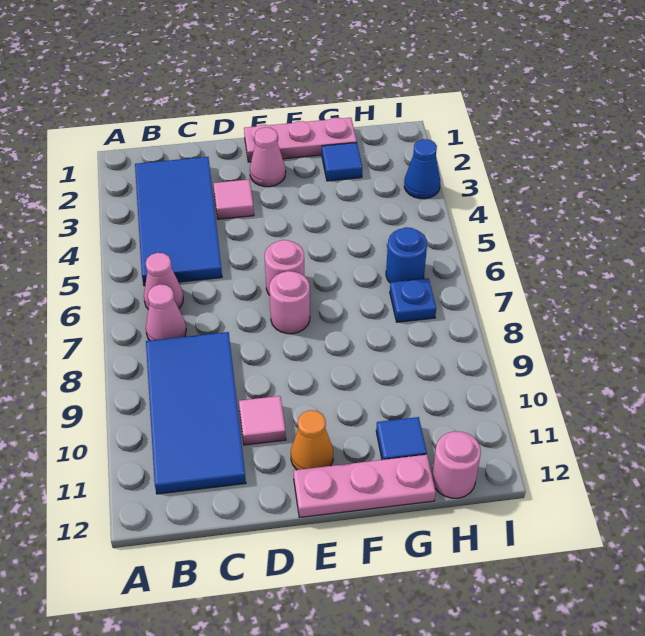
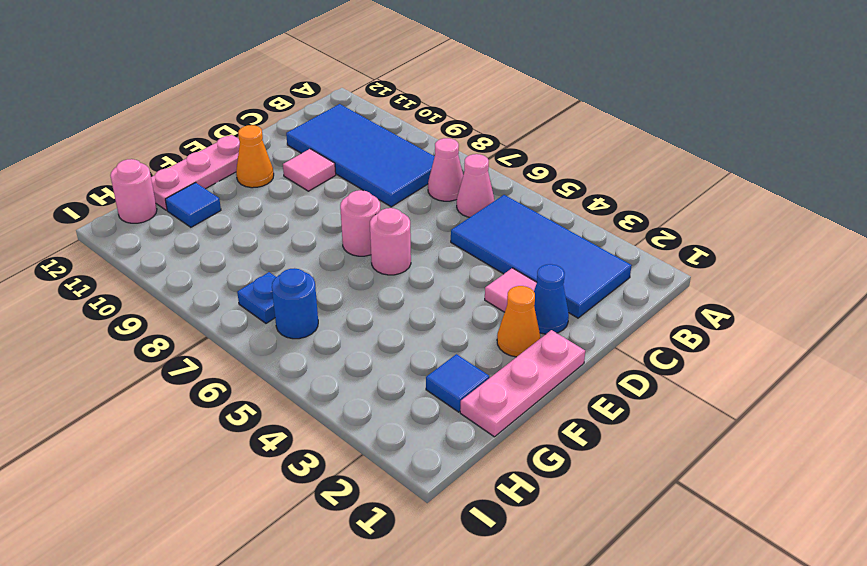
pink cone E2 level 1 -> orange cone E2 level 1
blue cone I3 level 1 -> blue cone D2 level 1

